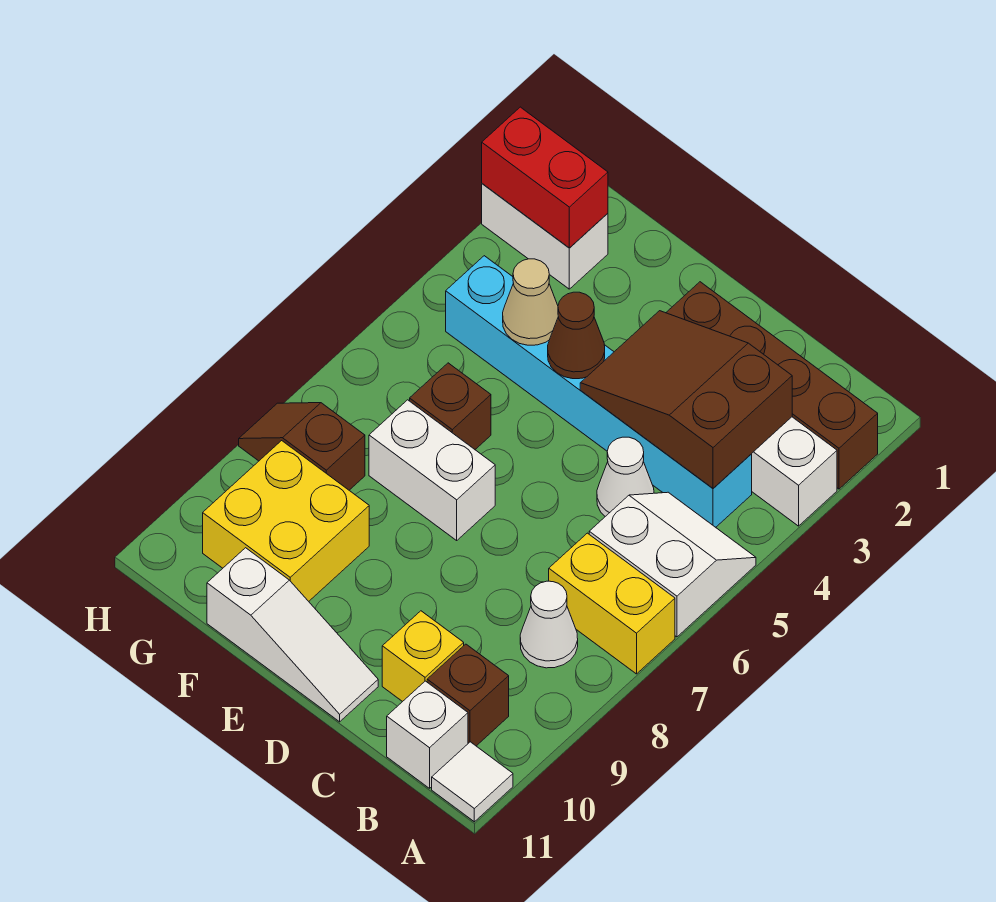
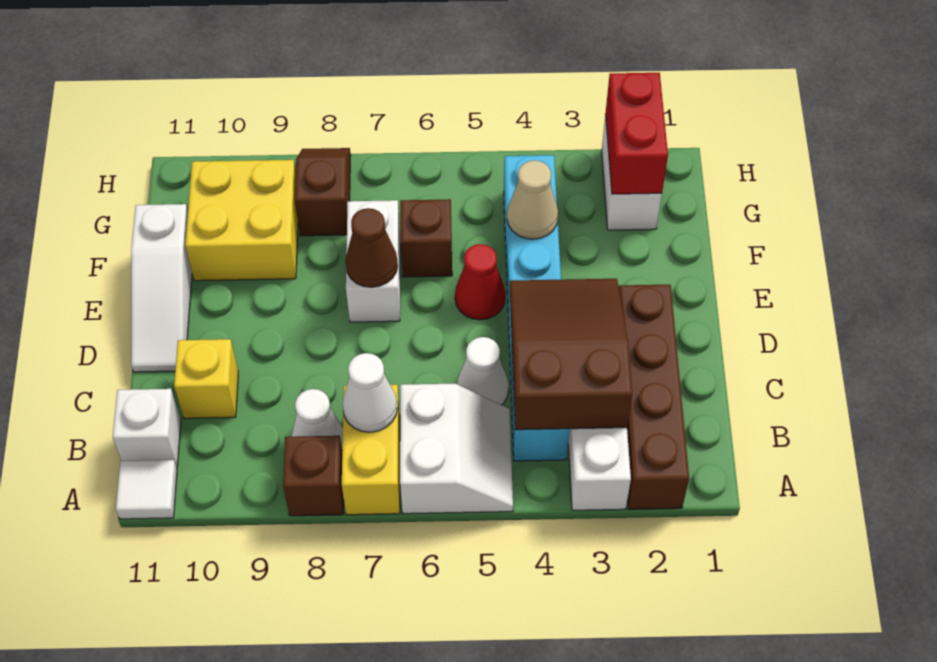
none -> white cone B7 level 2
brown brick B10 level 1 -> brown brick A8 level 1
brown cone E4 level 2 -> brown cone E7 level 2
none -> red cone E5 level 1

